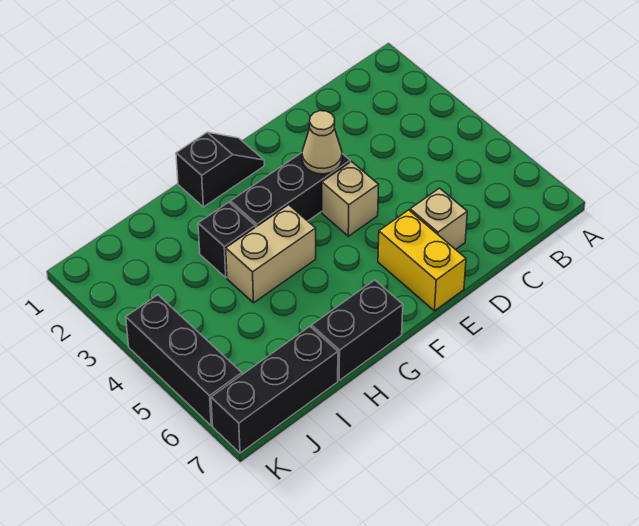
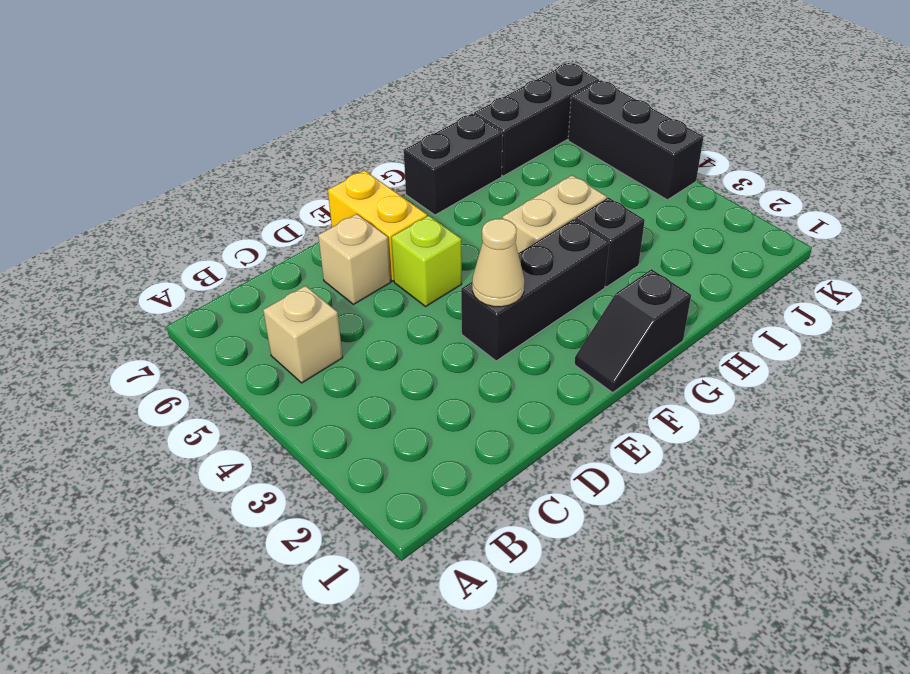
tan brick E4 level 1 -> tan brick B5 level 1
none -> lime brick E5 level 1

